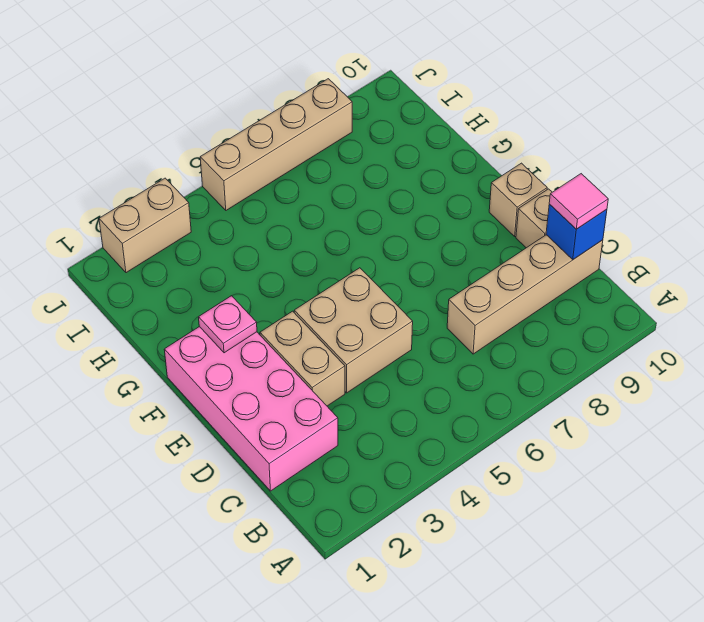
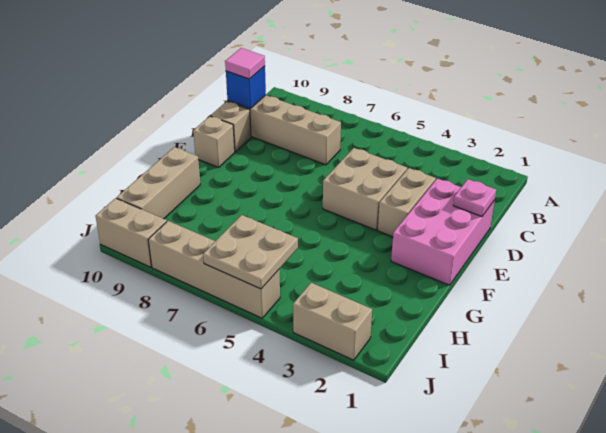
pink brick C1:F2 level 1 -> pink brick D1:F2 level 1
pink plate F2 level 2 -> pink plate D1 level 2
none -> tan brick G10:I10 level 1
none -> tan plate I5:J6 level 2
none -> tan brick J9:J10 level 1

